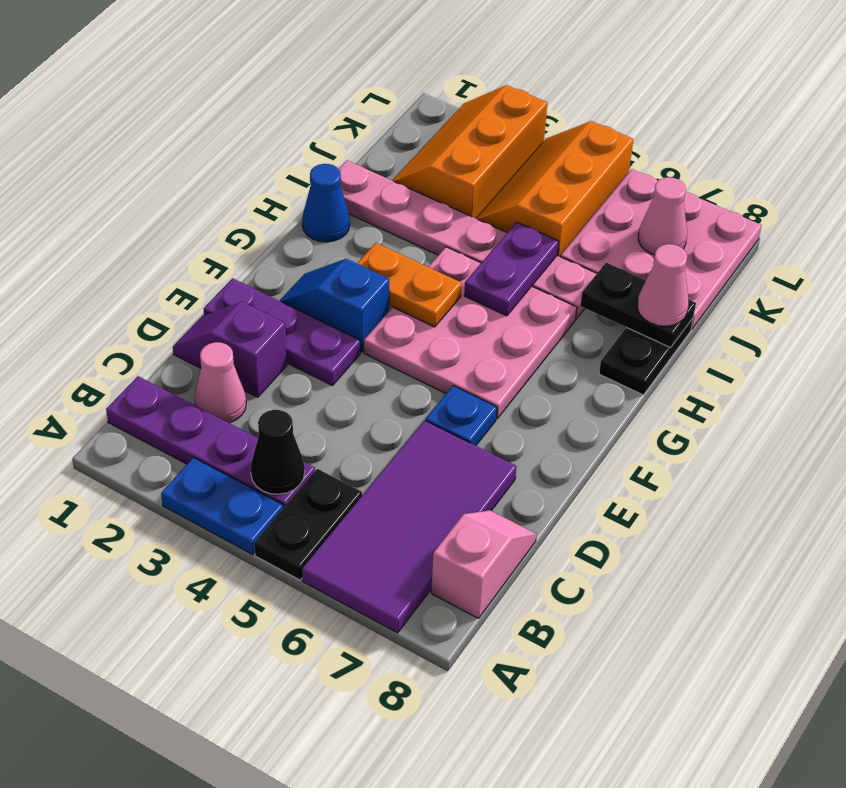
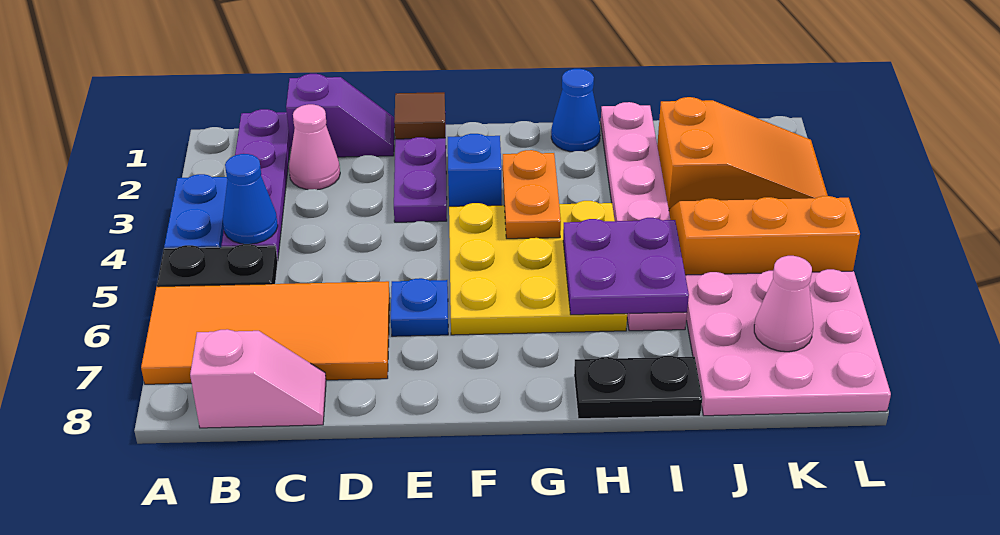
purple tile A6:D7 level 1 -> orange tile A6:D7 level 1
black cone B4 level 2 -> blue cone B4 level 2
purple slope D1:D2 level 1 top 2 -> purple slope C1:D1 level 1 top C
none -> brown tile E1 level 2
pink plate F4:H6 level 1 -> yellow plate F4:H6 level 1
purple plate H5:I5 level 2 -> purple plate H5:I6 level 2
black plate I7:I8 level 2 -> none
pink cone I8 level 3 -> none
orange slope J2:L3 level 1 top 3 -> orange slope J2:L3 level 1 top J

